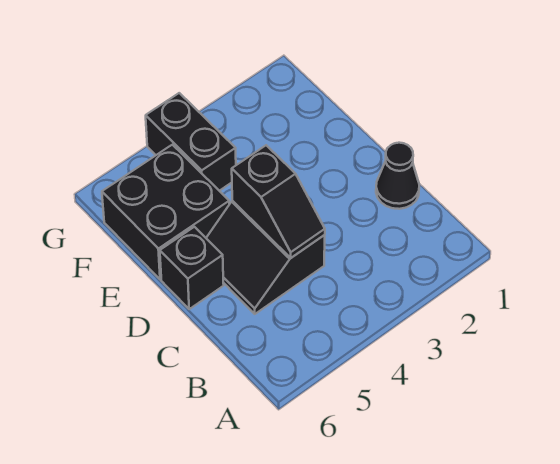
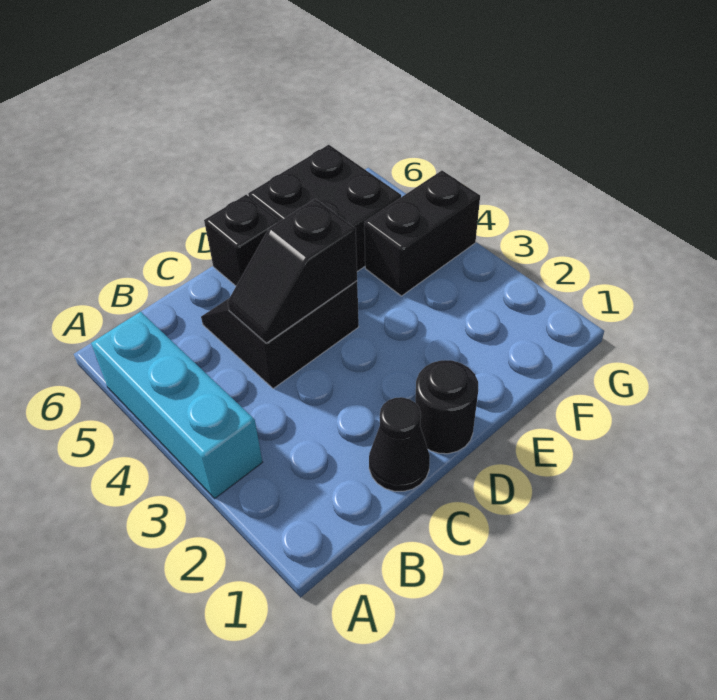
none -> cyan brick A3:A5 level 1
none -> black round brick D1 level 1

